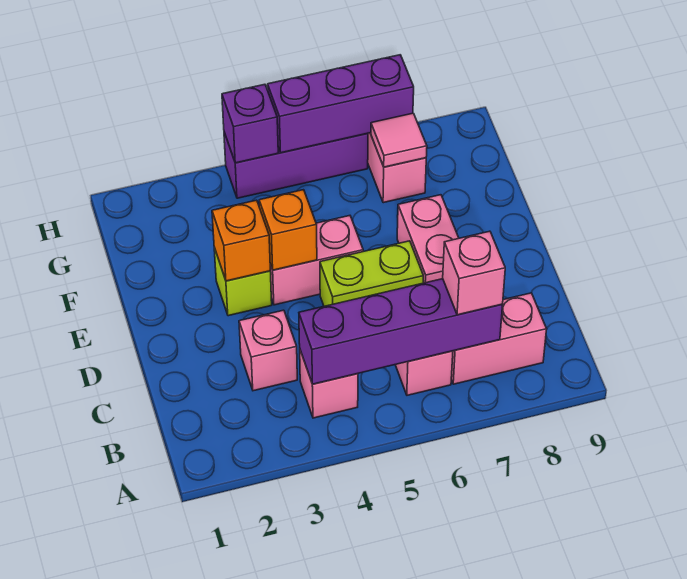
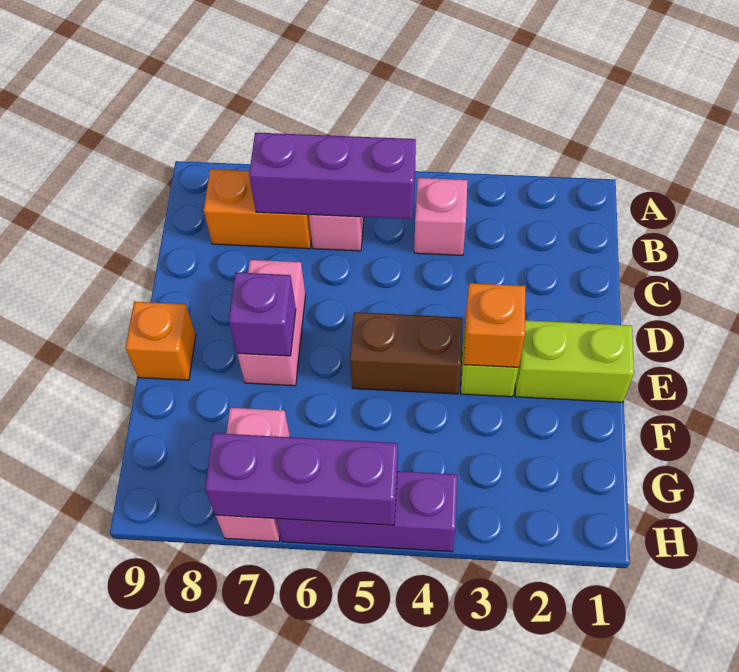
purple brick B4:B7 level 2 -> purple brick B5:B7 level 2
pink brick B7:B8 level 1 -> orange brick B7:B8 level 1
pink brick B7 level 3 -> none
pink brick C3 level 1 -> none
lime brick D5:D6 level 1 -> lime brick E1:E2 level 1
pink brick E4:E5 level 1 -> brown brick E4:E5 level 1
orange brick E4 level 2 -> orange brick E9 level 1
pink tile G7 level 2 -> none
purple brick H4 level 2 -> purple brick E7 level 2

